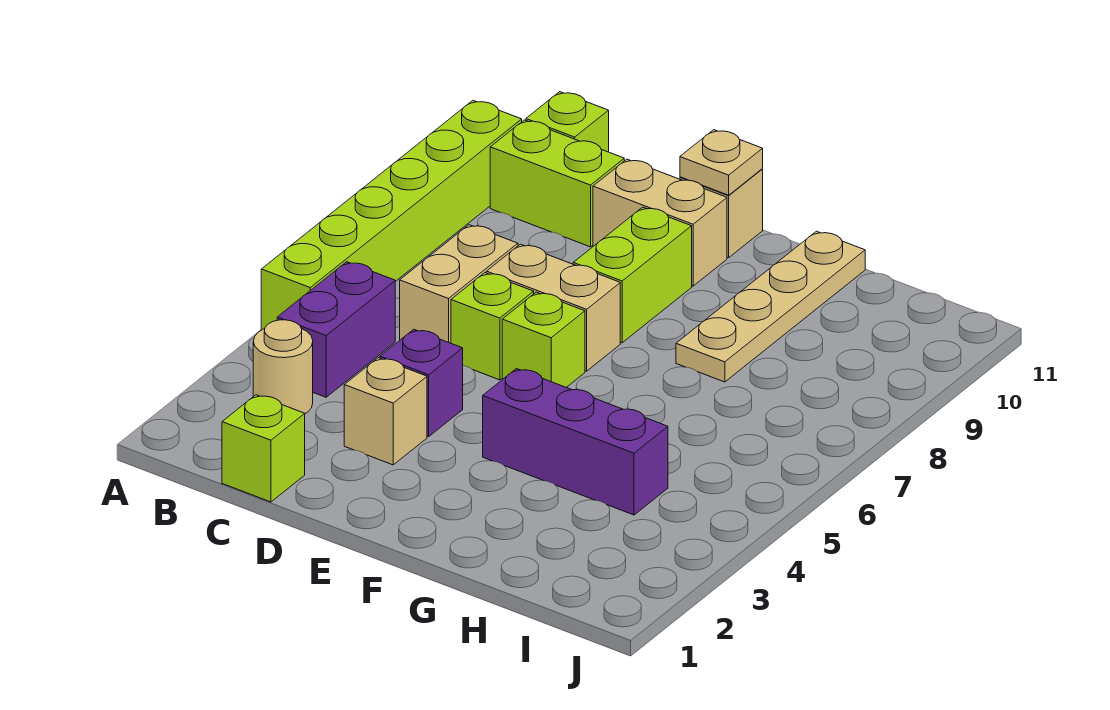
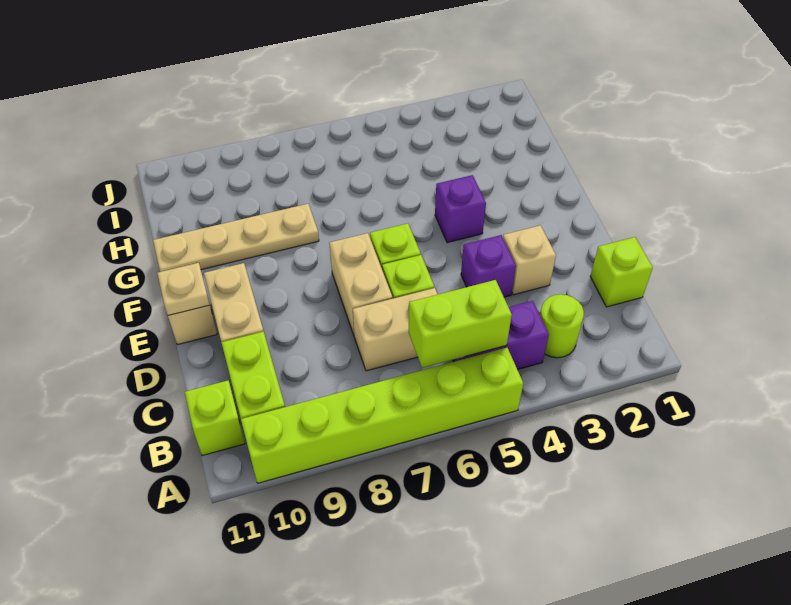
tan round brick B3 level 1 -> lime round brick B3 level 1
lime brick E8:E9 level 1 -> lime brick B5:B6 level 2
purple brick F4:H4 level 1 -> purple brick F4 level 1

